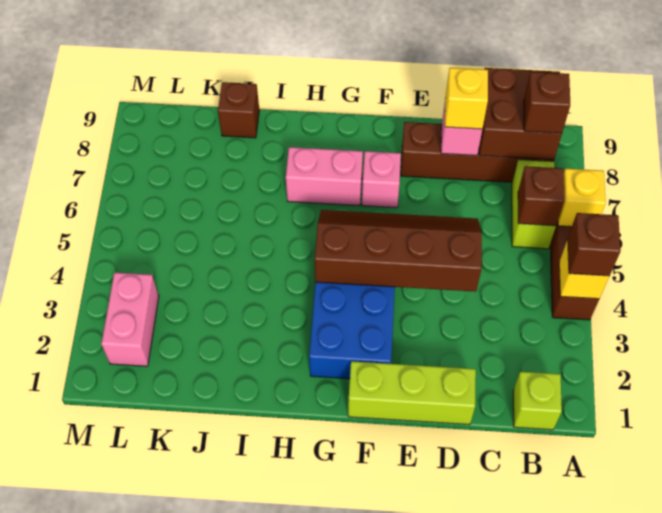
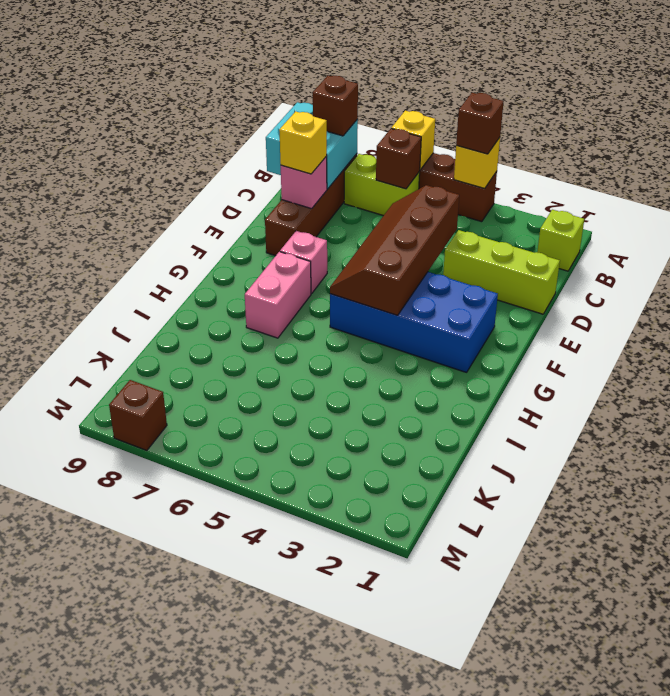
brown brick B8:C9 level 2 -> cyan brick B8:C9 level 2
lime brick D1:F1 level 1 -> lime brick D1:D3 level 1
brown brick J9 level 1 -> brown brick M8 level 1
pink brick L2:L3 level 1 -> none

